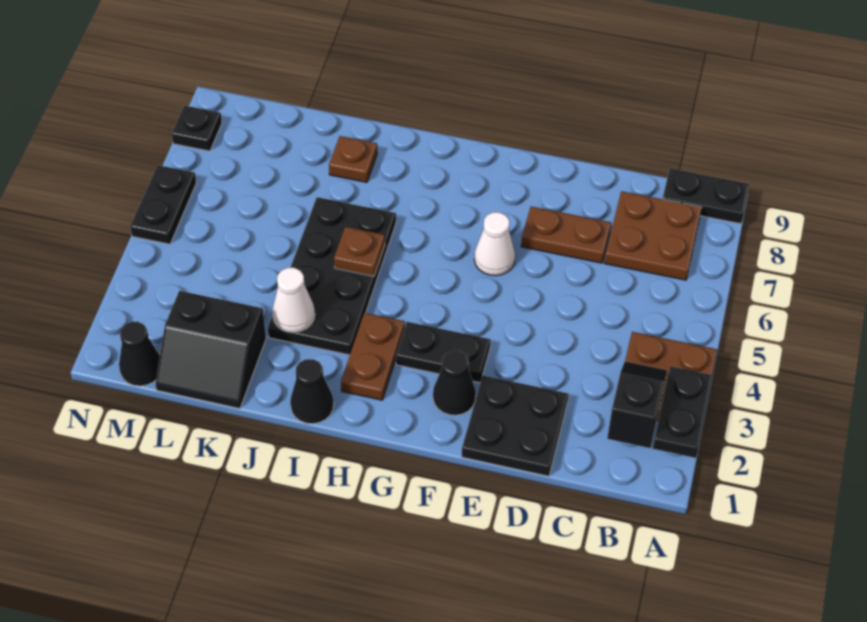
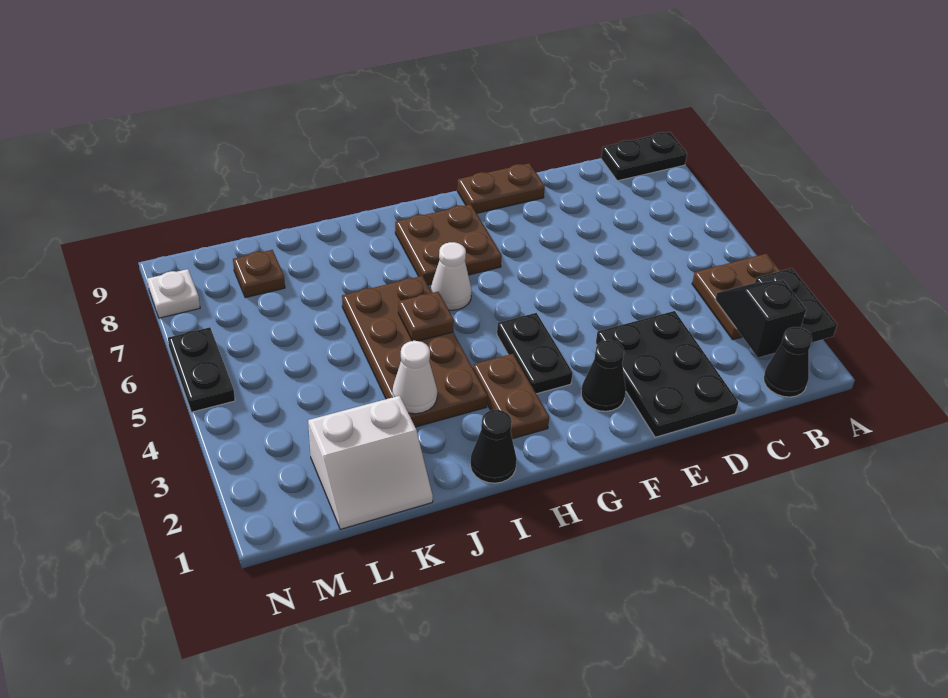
brown plate B7:C8 level 1 -> brown plate G7:H8 level 1
black plate D1:E2 level 1 -> black plate D1:E3 level 1
brown plate D7:E7 level 1 -> brown plate E9:F9 level 1
black plate F3:G3 level 1 -> black plate G3:G4 level 1
white cone F6 level 1 -> white cone H6 level 1
black plate I3:J6 level 1 -> brown plate I3:J6 level 1
brown plate J8 level 1 -> brown plate L8 level 1
black slope K1:L2 level 1 top 2 -> white slope K1:L2 level 1 top 2
black cone M1 level 1 -> black cone B1 level 1
black plate N8 level 1 -> white plate N8 level 1

